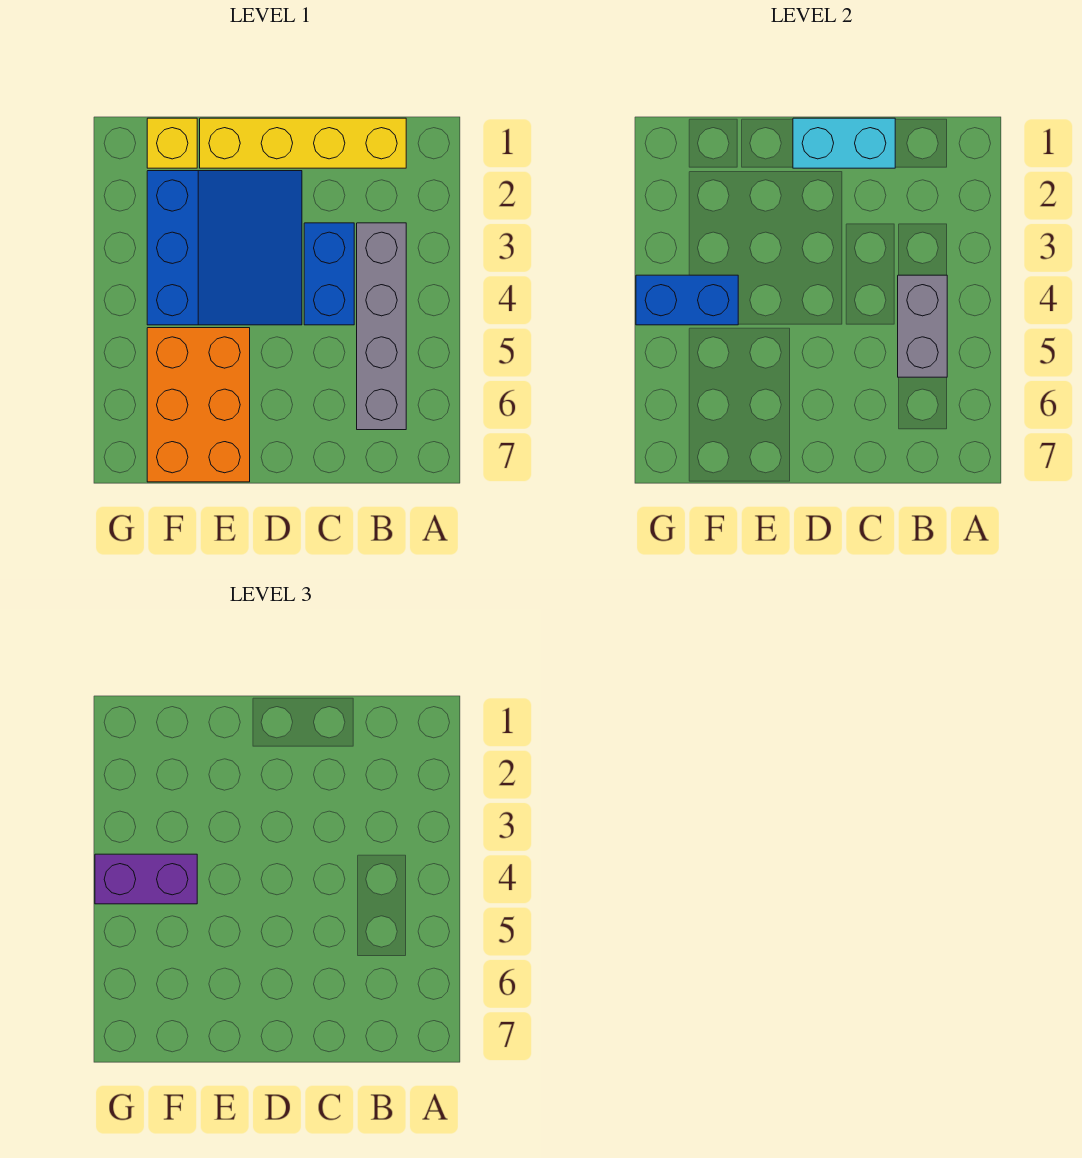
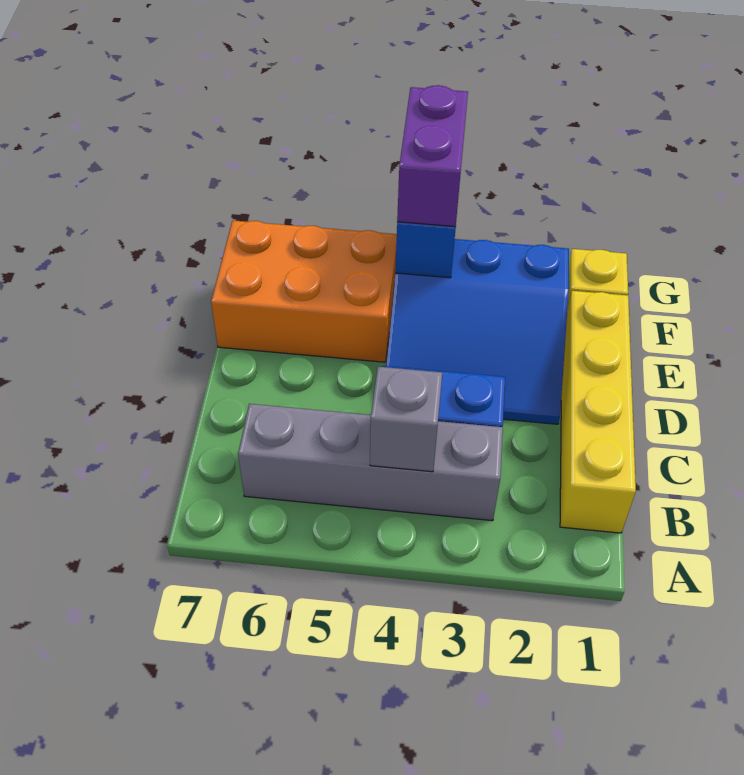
grey brick B4:B5 level 2 -> grey brick B4 level 2
cyan brick C1:D1 level 2 -> none

